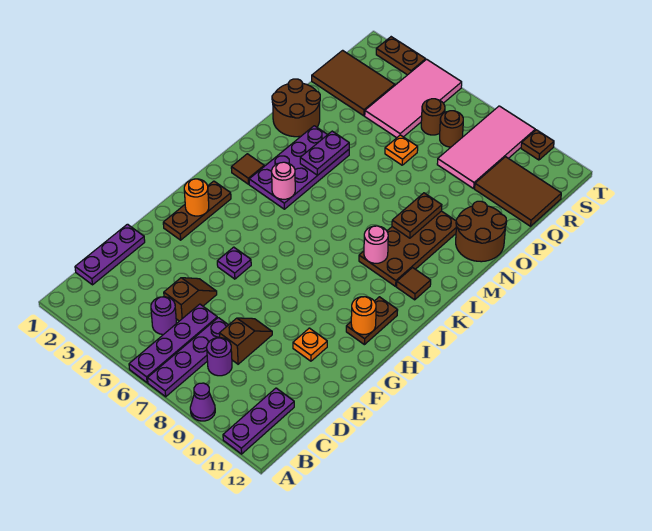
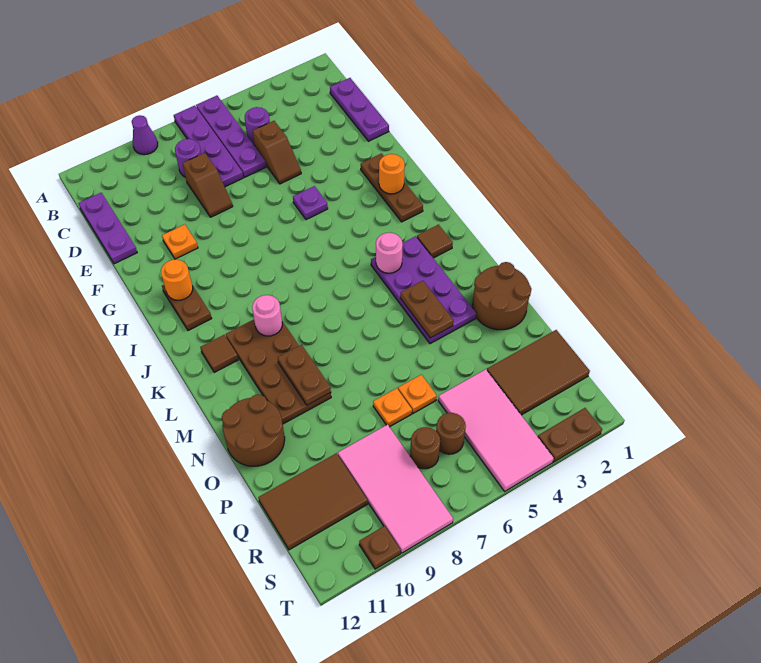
purple plate A11:C11 level 1 -> purple plate C12:E12 level 1
purple plate M4:N4 level 2 -> brown plate M4:N4 level 2
none -> orange plate P7 level 1

